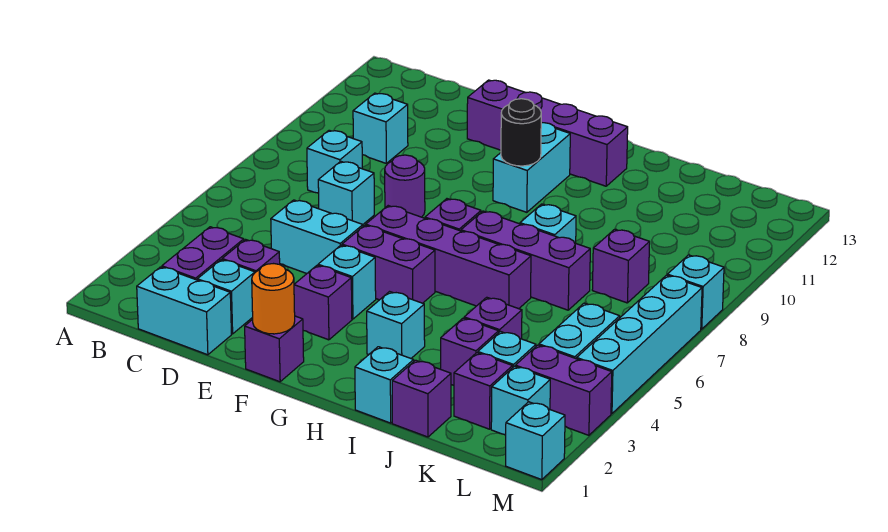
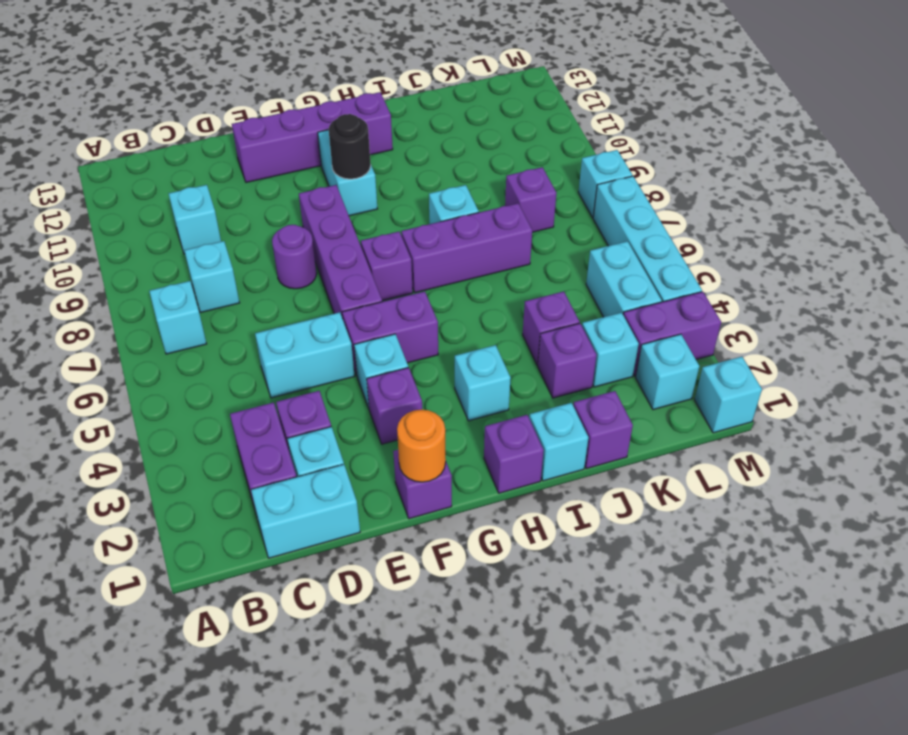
cyan brick D7 level 1 -> cyan brick B7 level 1
purple brick F6:I6 level 1 -> purple brick F6:F9 level 1
purple brick K2 level 1 -> purple brick H1 level 1

